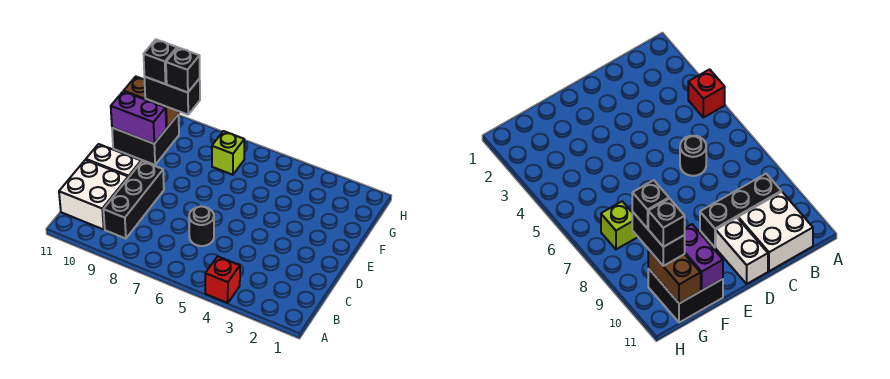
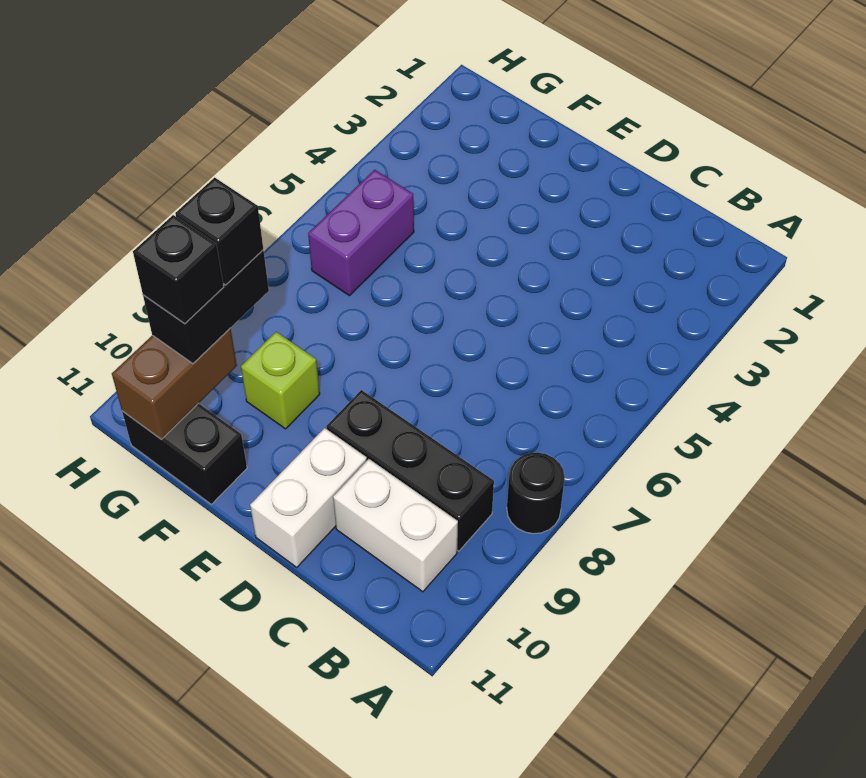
red brick A4 level 1 -> none
white brick B10:C11 level 1 -> white brick B10:C10 level 1
black round brick C6 level 1 -> black round brick A8 level 1
black brick F10:G11 level 1 -> black brick F11:G11 level 1
purple brick F10:F11 level 2 -> purple brick G5:G6 level 1
lime brick G7 level 1 -> lime brick F9 level 1

